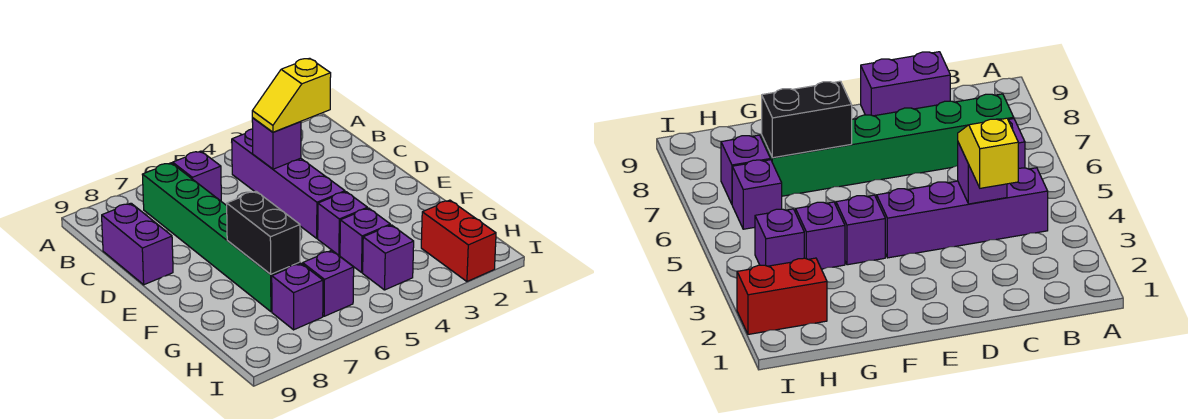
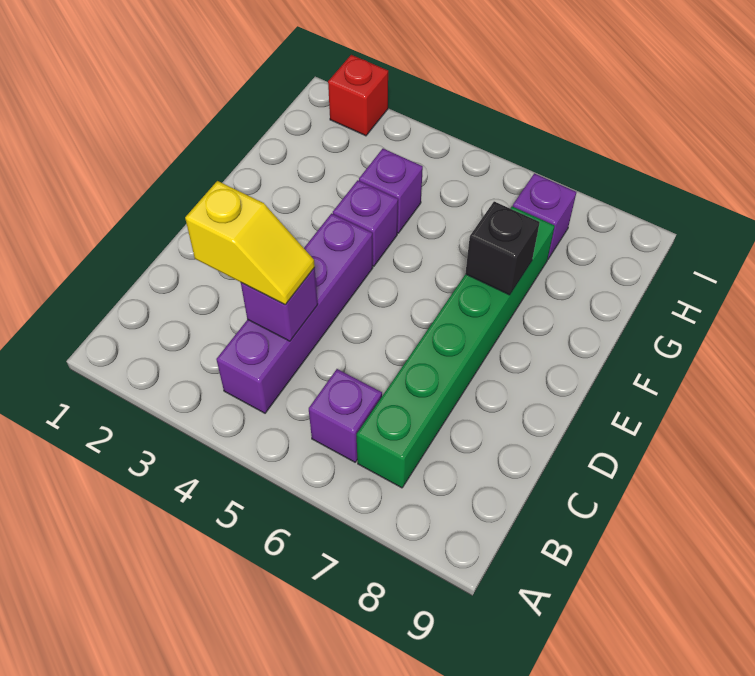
purple brick C9:D9 level 1 -> none
black brick F7:G7 level 2 -> black brick F7 level 2
red brick H2:I2 level 1 -> red brick I2 level 1
purple brick H4 level 1 -> none
purple brick H6 level 1 -> none

